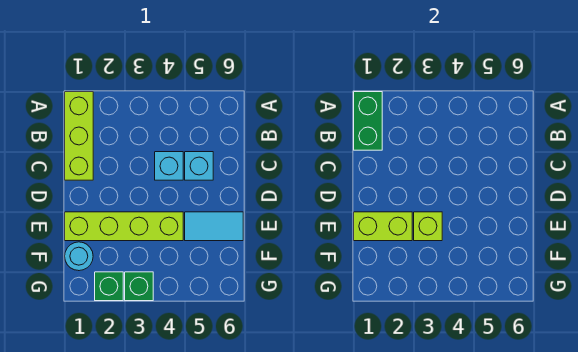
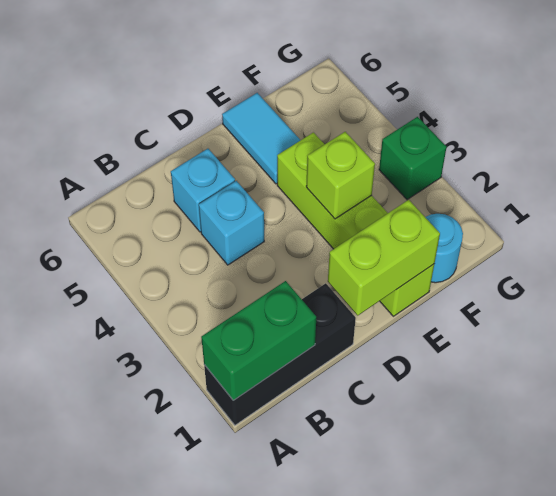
lime brick A1:C1 level 1 -> black brick A1:C1 level 1
lime brick E1:E2 level 2 -> lime brick D1:E1 level 2
green brick G2 level 1 -> none

